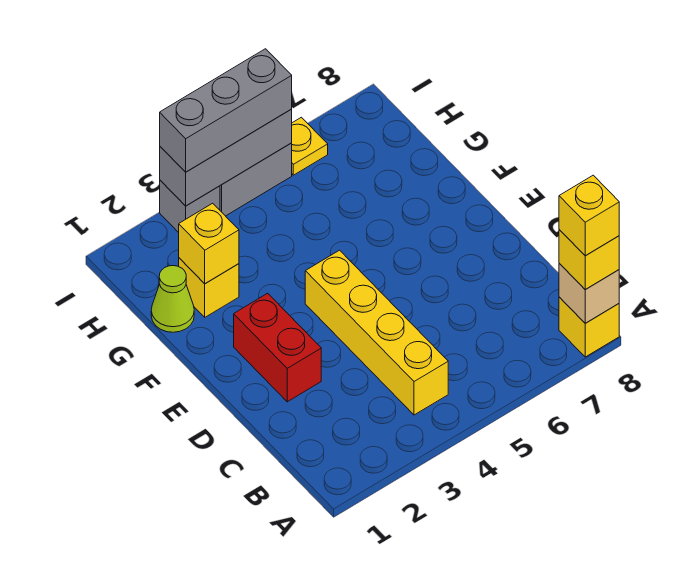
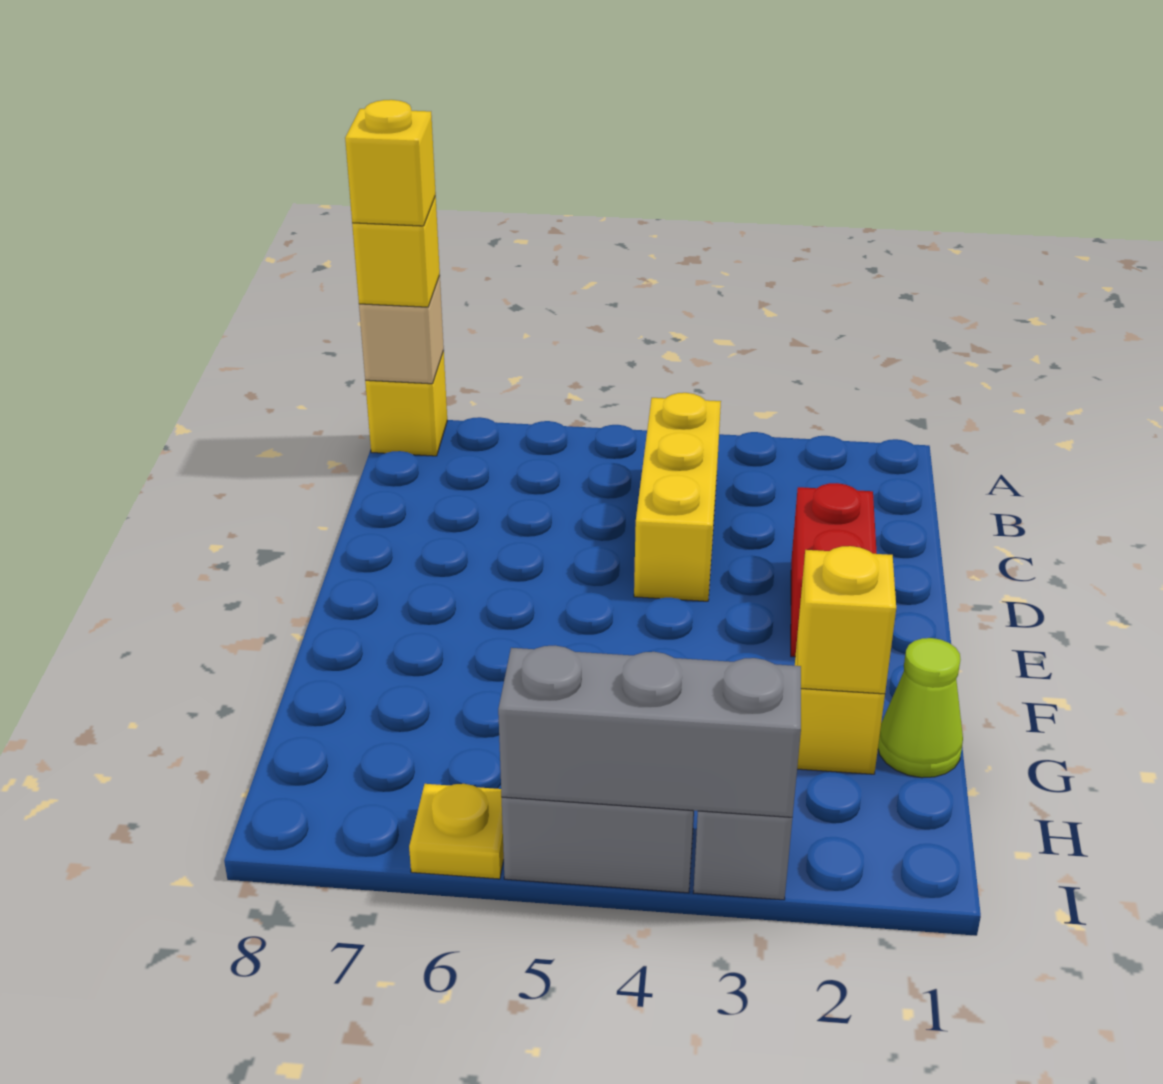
yellow brick B4:E4 level 1 -> yellow brick B4:D4 level 1
grey brick I3:I5 level 3 -> none

